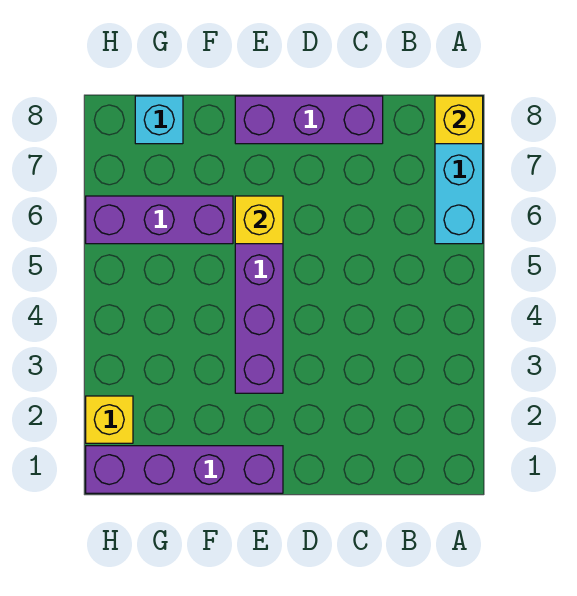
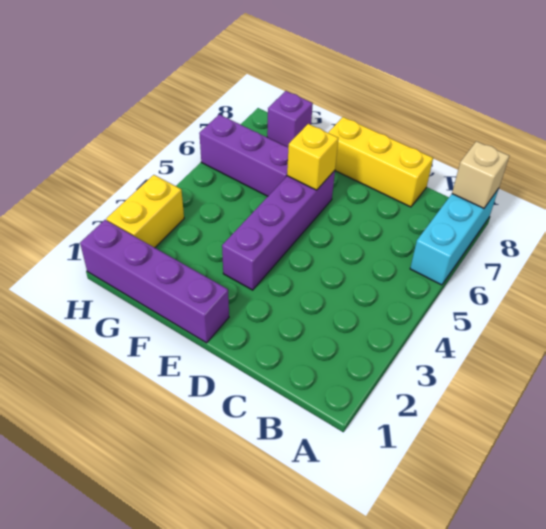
yellow brick A8 level 2 -> tan brick A8 level 2
purple brick C8:E8 level 1 -> yellow brick C8:E8 level 1
cyan brick G8 level 1 -> purple brick G8 level 1
yellow brick H2 level 1 -> yellow brick H2:H3 level 1

